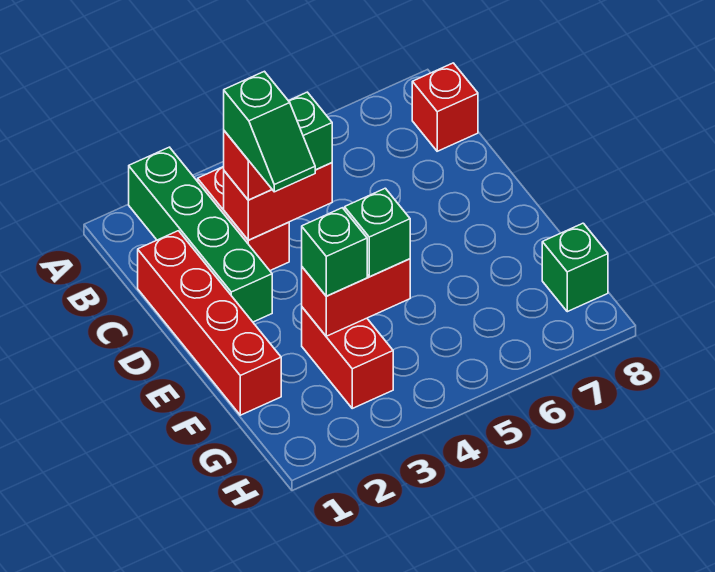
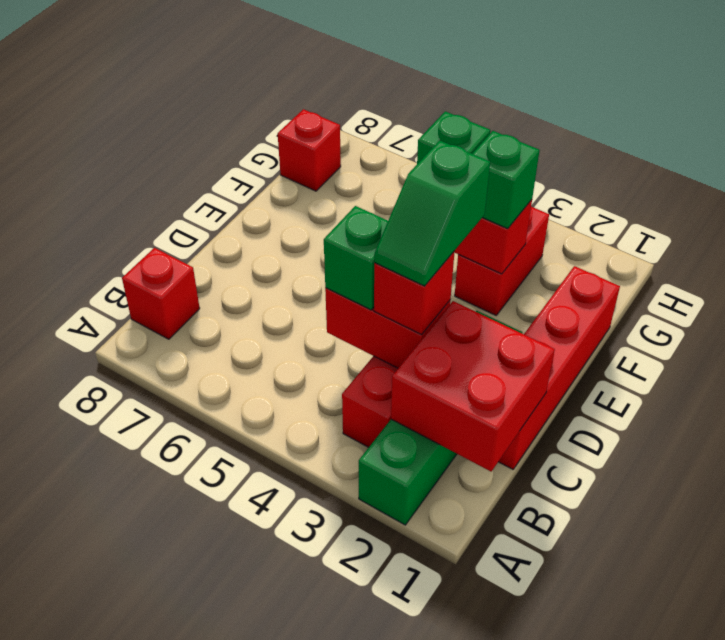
none -> red brick B1:C2 level 2
green slope C3:D3 level 4 top C -> green slope C3:D3 level 4 top D
green brick G8 level 1 -> red brick G8 level 1

